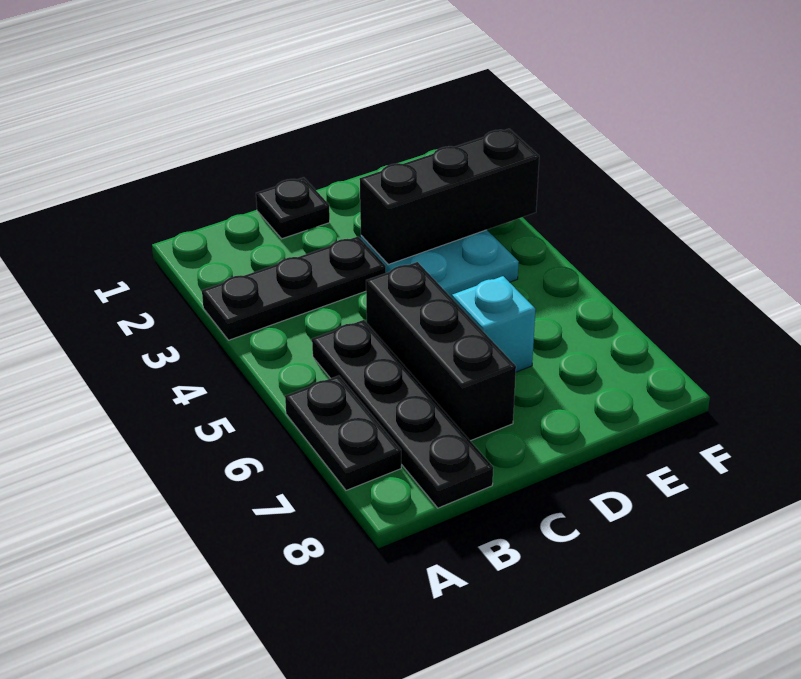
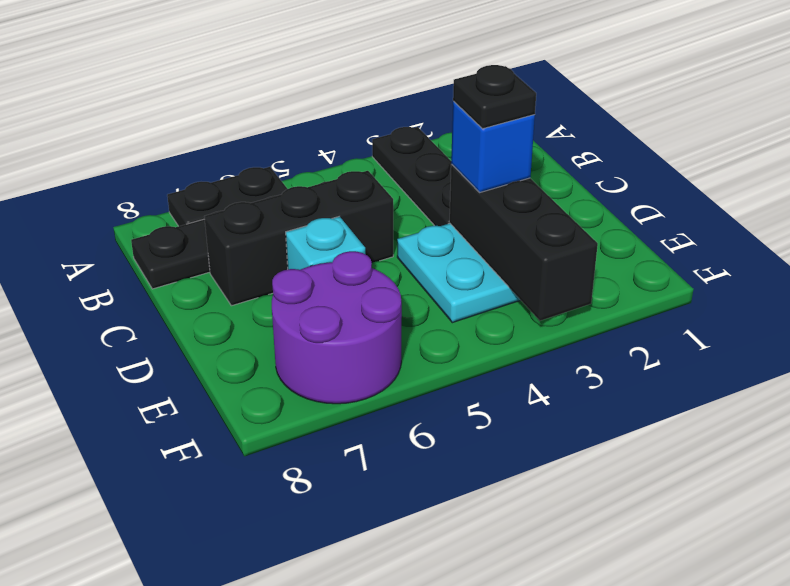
black plate C1 level 1 -> black plate D3 level 4
none -> blue brick D3 level 3
none -> purple round brick E6:F7 level 1

